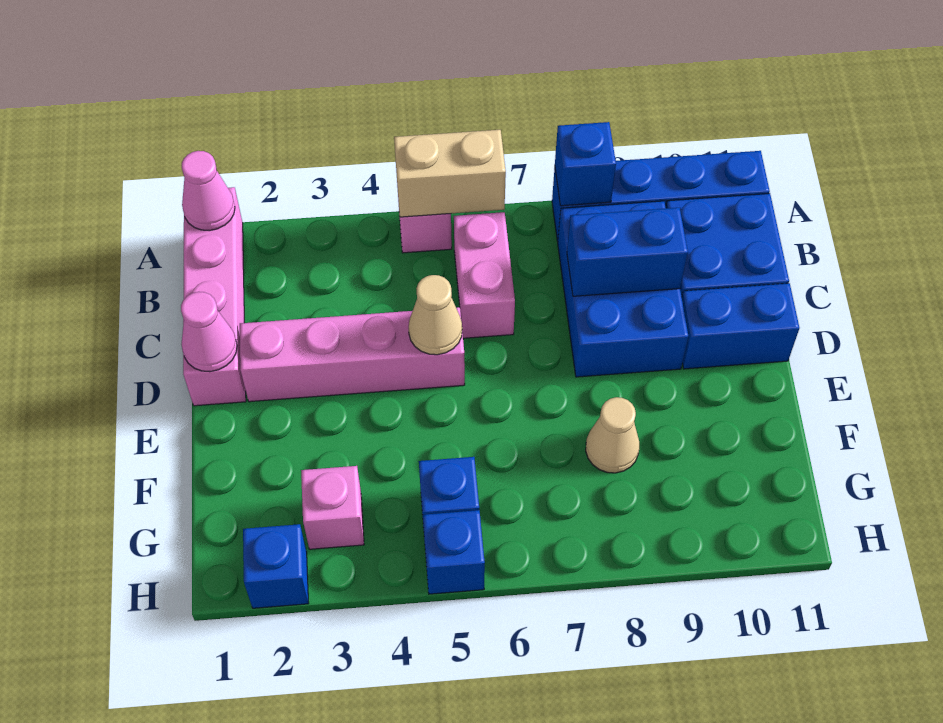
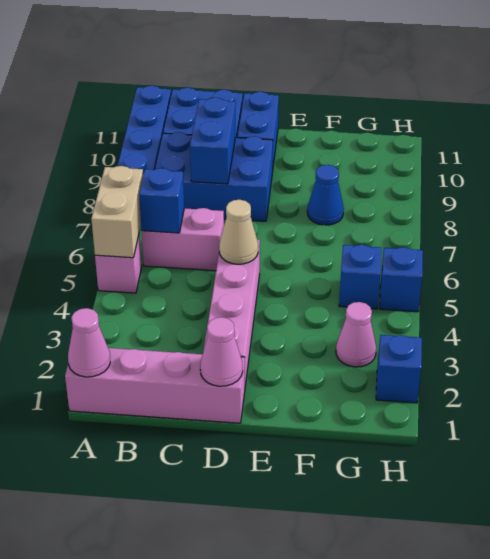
blue brick A8 level 2 -> blue brick B6 level 2
tan cone F8 level 1 -> blue cone F8 level 1
pink brick G3 level 1 -> pink cone G3 level 1

